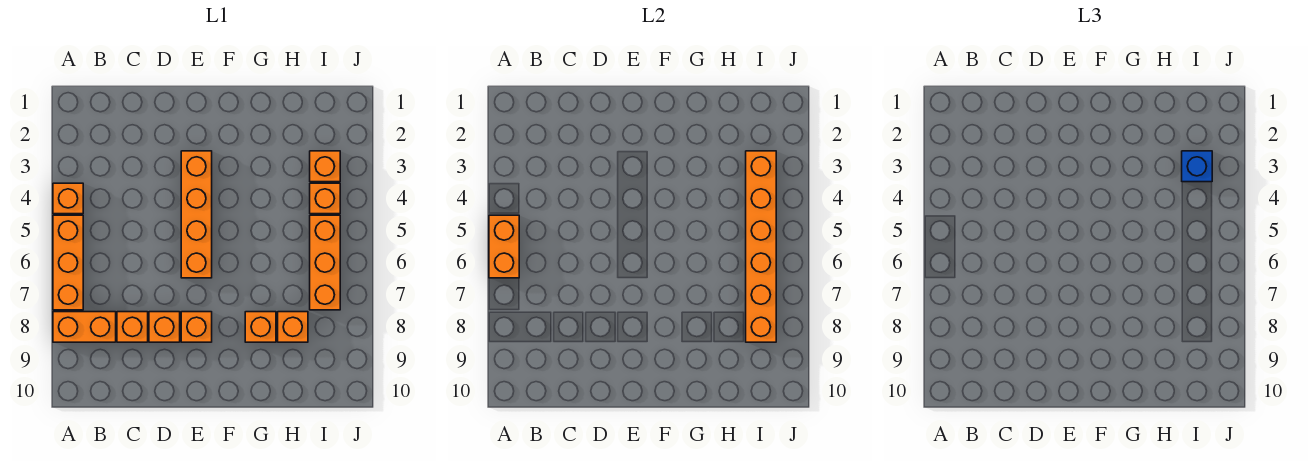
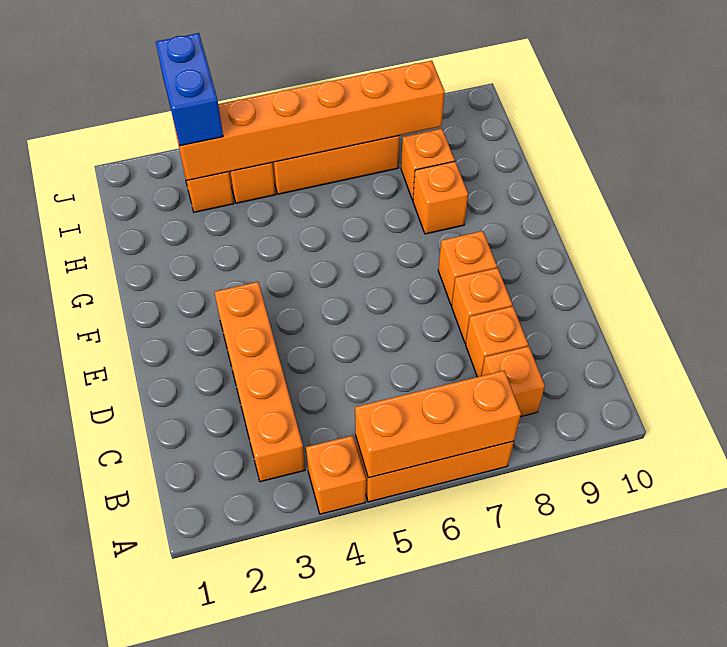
orange brick A5:A6 level 2 -> orange brick A5:A7 level 2
orange brick A8:B8 level 1 -> orange brick B8 level 1
orange brick E3:E6 level 1 -> orange brick B3:E3 level 1
blue brick I3 level 3 -> blue brick I3:J3 level 3

